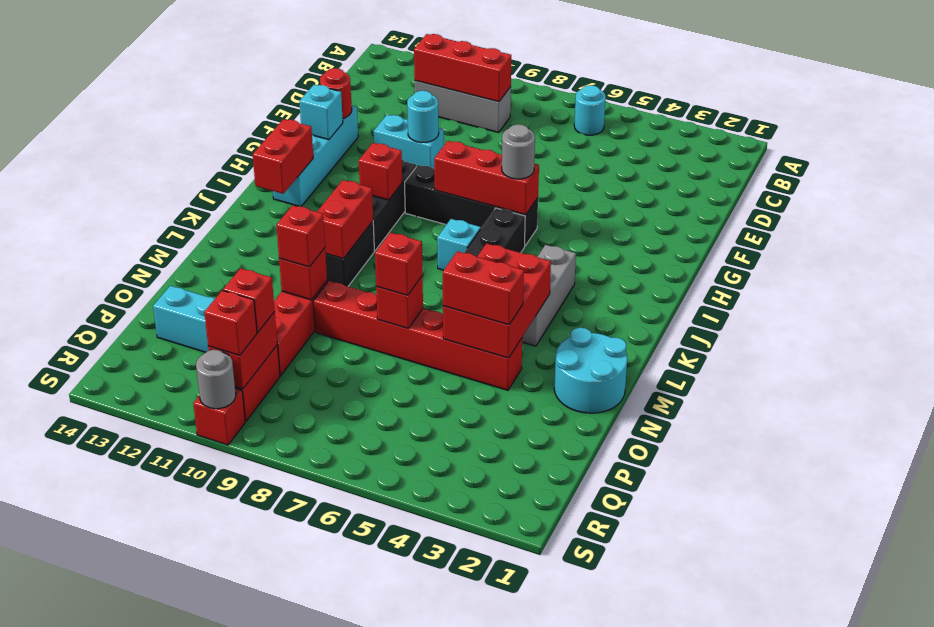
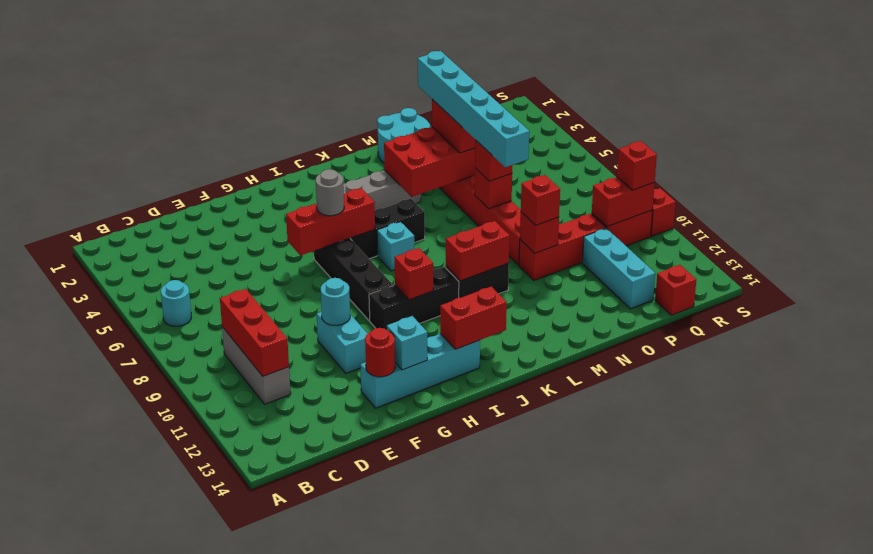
red brick H6:H8 level 2 -> red brick G6:I6 level 2
none -> cyan brick N3:N8 level 4
red brick Q10 level 3 -> red brick Q14 level 1
grey round brick S10 level 2 -> none

